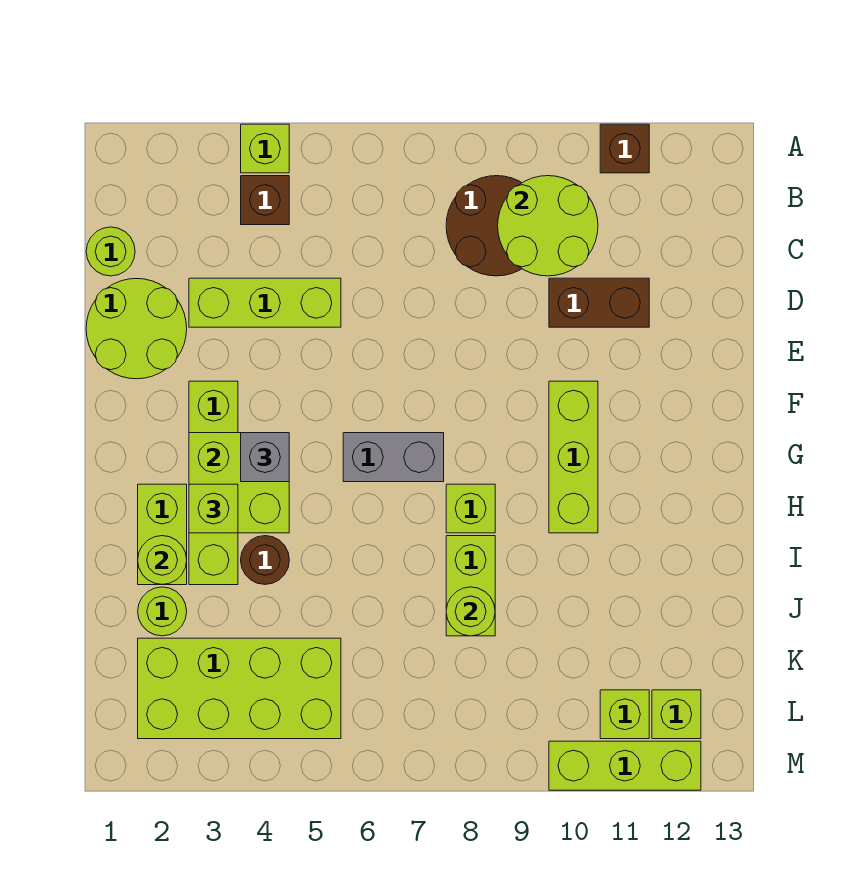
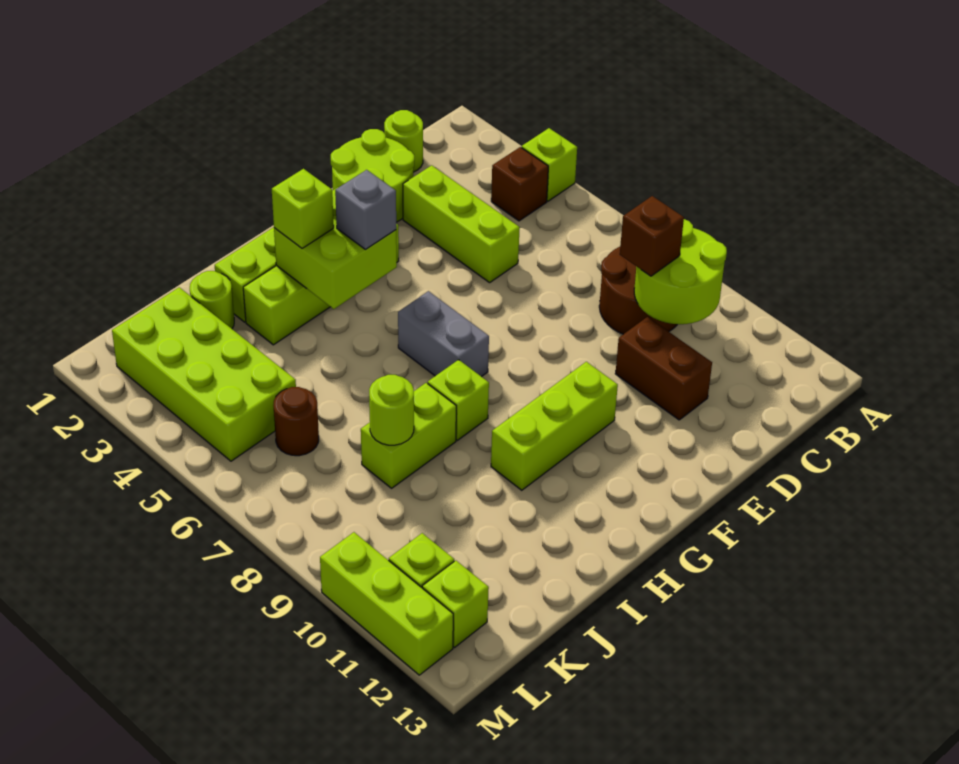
brown brick A11 level 1 -> brown brick C9 level 3
lime round brick I2 level 2 -> none
brown round brick I4 level 1 -> brown round brick K6 level 1

